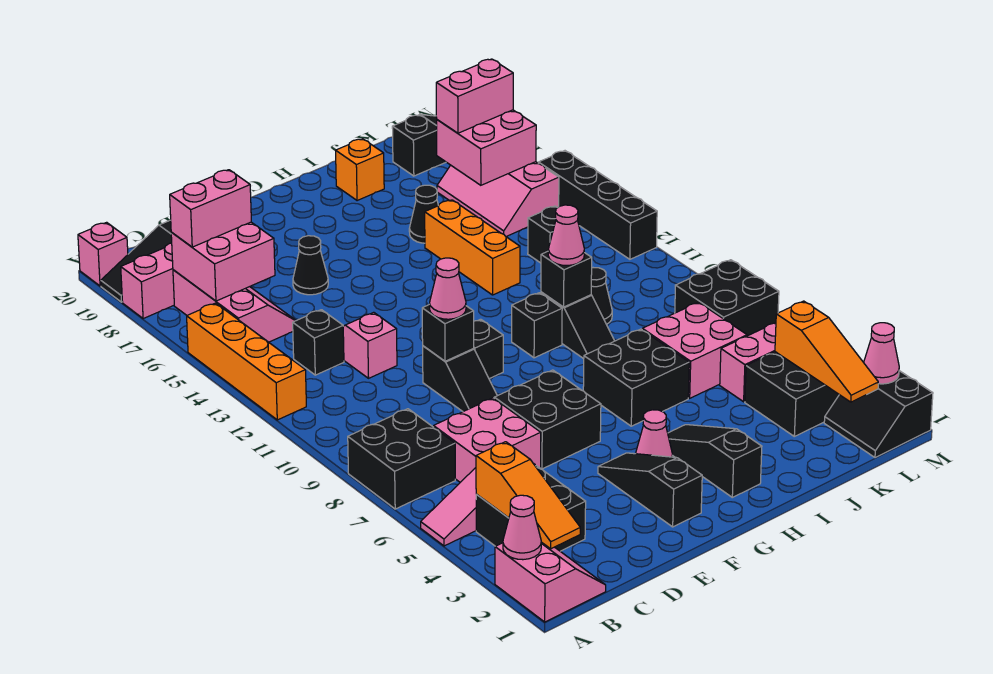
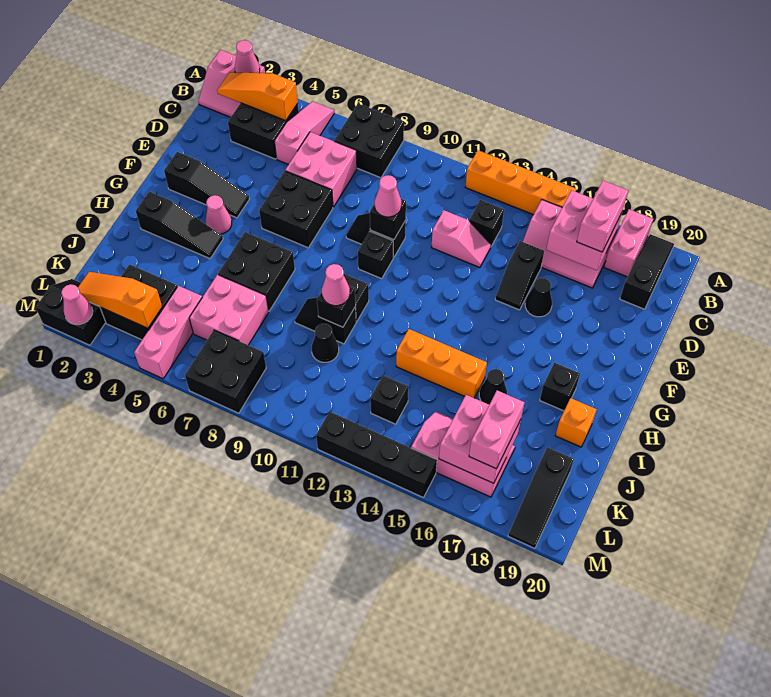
pink brick A20 level 1 -> none
none -> black slope D15:E15 level 1 top D
none -> black brick H18 level 1

